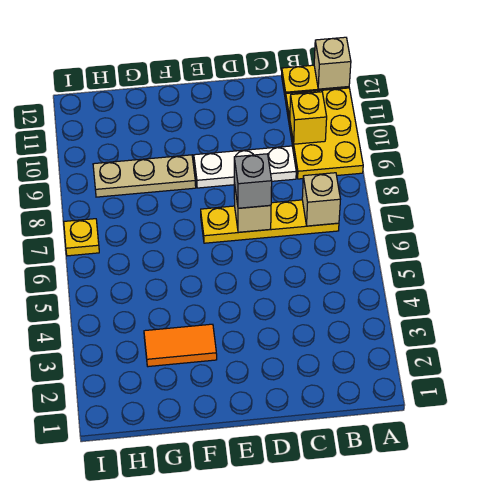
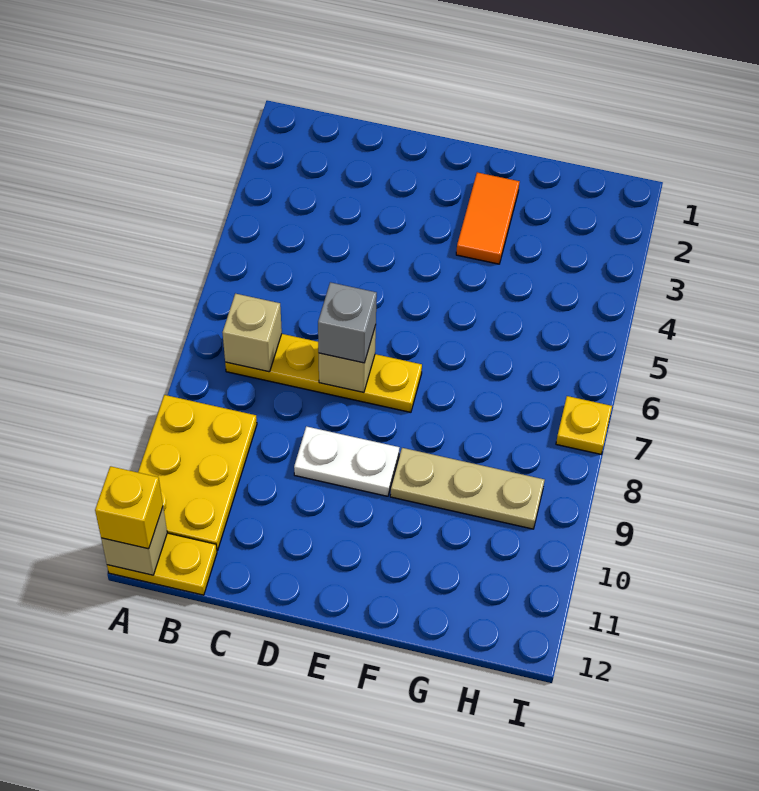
yellow brick B10 level 2 -> yellow brick A12 level 3
white plate C9:E9 level 1 -> white plate D9:E9 level 1
orange tile F3:G3 level 1 -> orange tile F2:F3 level 1

